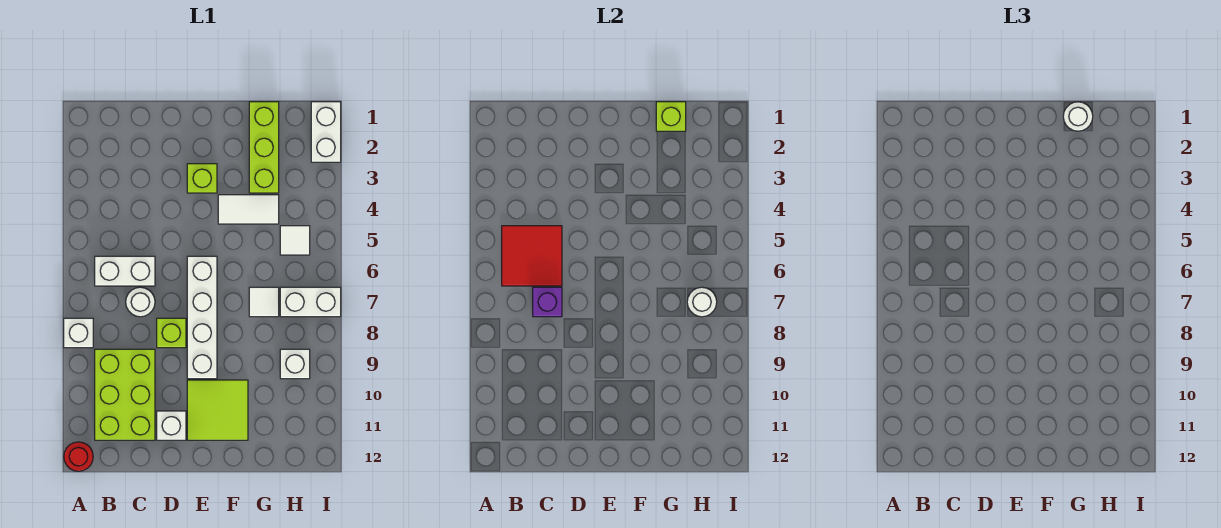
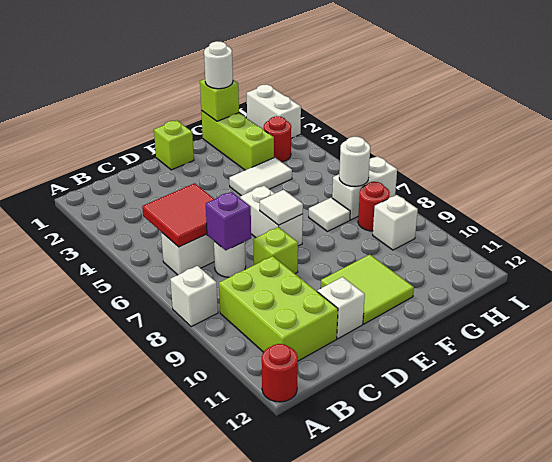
lime brick E3 level 1 -> lime brick E1 level 1
white brick E6:E9 level 1 -> white brick E6:E7 level 1
none -> red round brick H3 level 1
white tile H5 level 1 -> white tile E7 level 2
none -> red round brick H8 level 1

